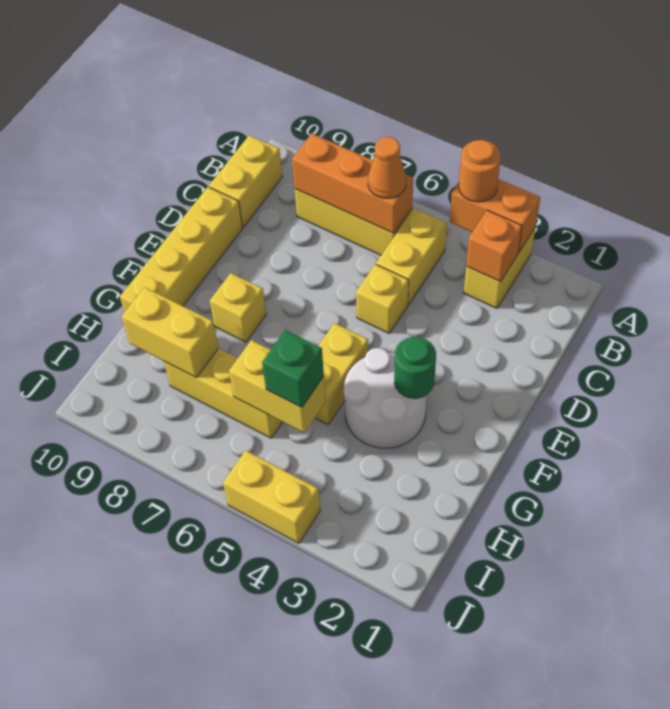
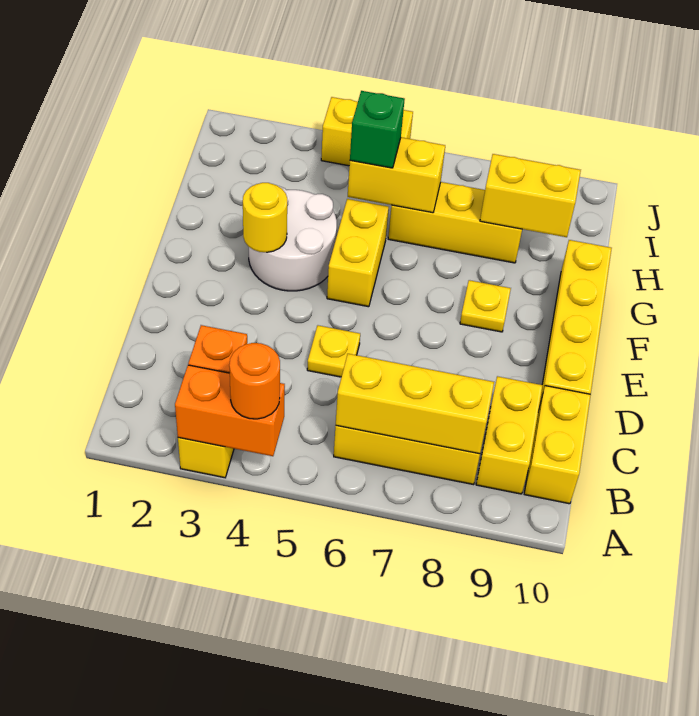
yellow brick B5:C5 level 1 -> yellow brick B9:C9 level 1
orange brick B6:B8 level 2 -> yellow brick B6:B8 level 2
orange cone B6 level 3 -> none
yellow brick D5 level 1 -> yellow plate D5 level 1
green round brick F3 level 2 -> yellow round brick F3 level 2
yellow brick F8 level 1 -> yellow plate F8 level 1

